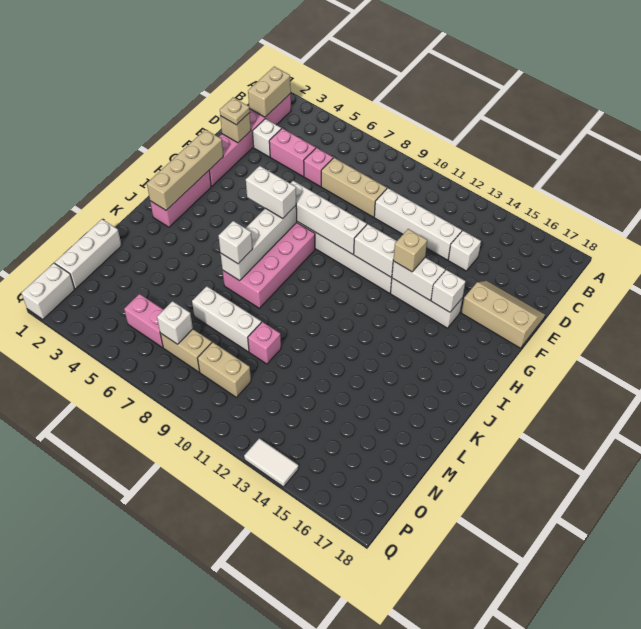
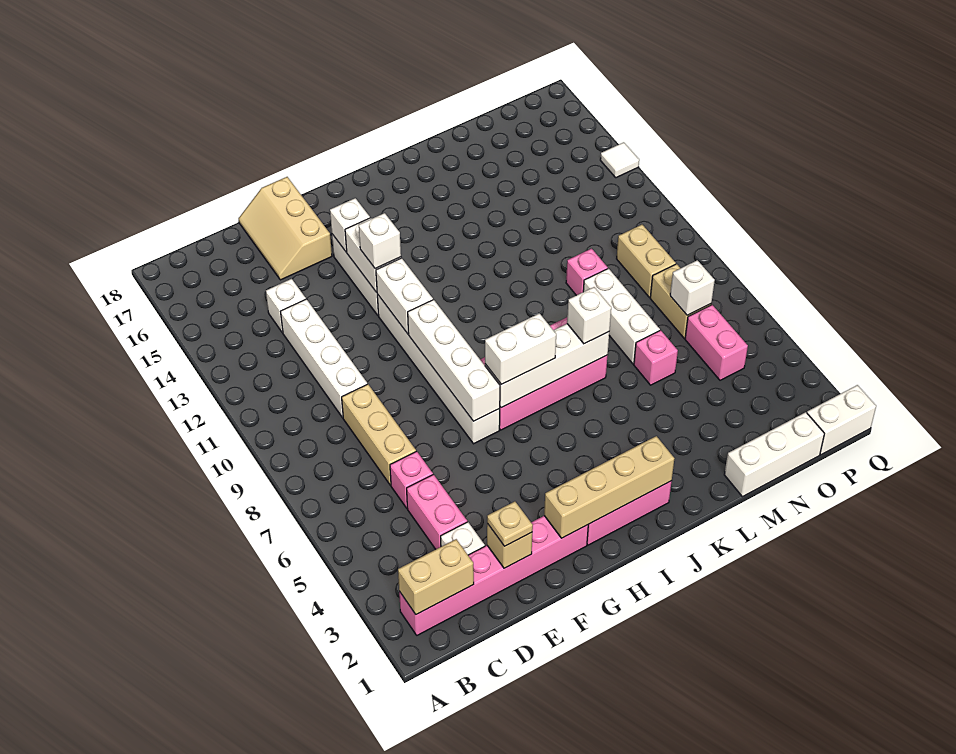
tan brick G13 level 3 -> white brick G13 level 3
white brick H6:H7 level 3 -> white brick H7:I7 level 3
none -> pink brick M6 level 1
white tile Q13:Q14 level 1 -> white tile Q14 level 1

